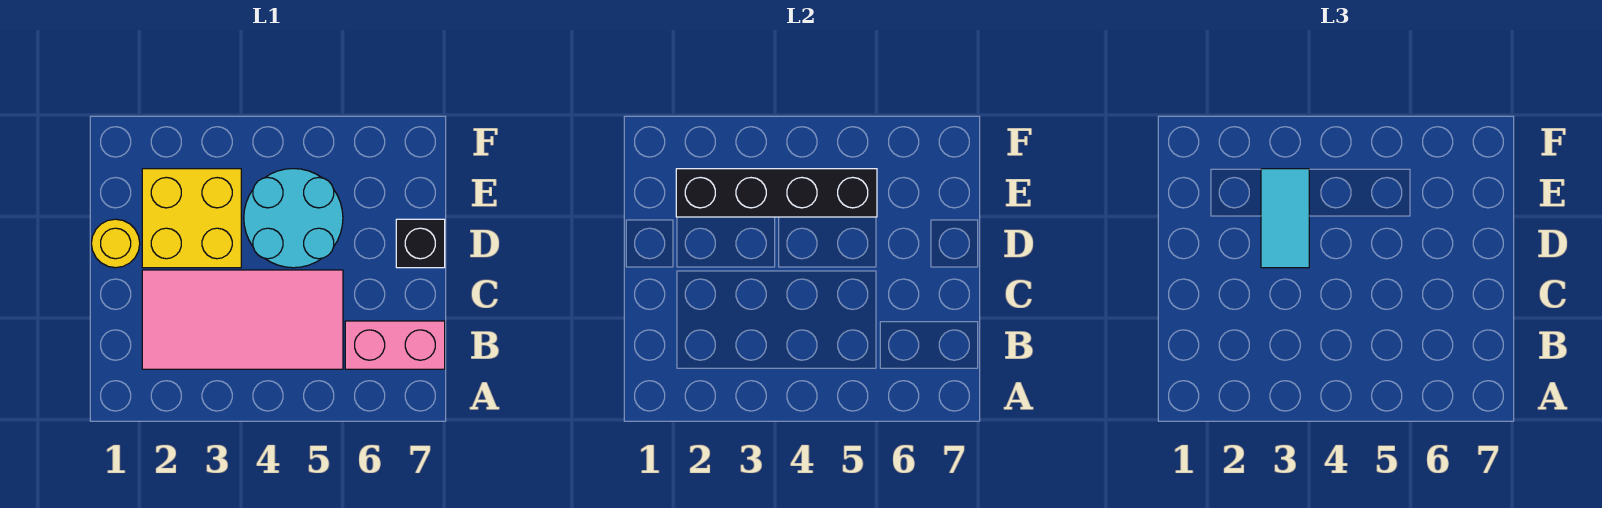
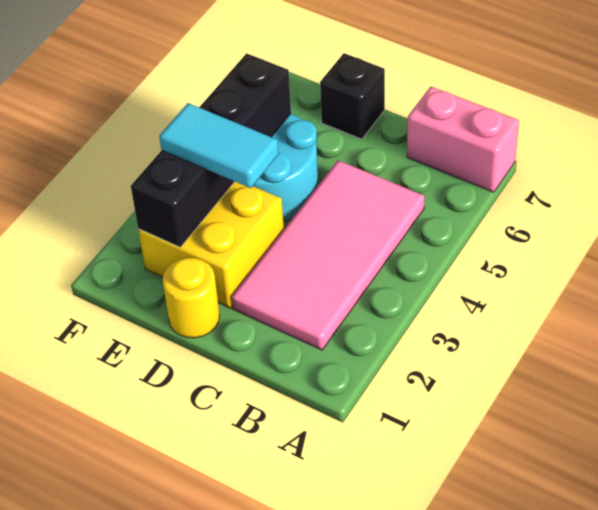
pink brick B6:B7 level 1 -> pink brick A7:B7 level 1

